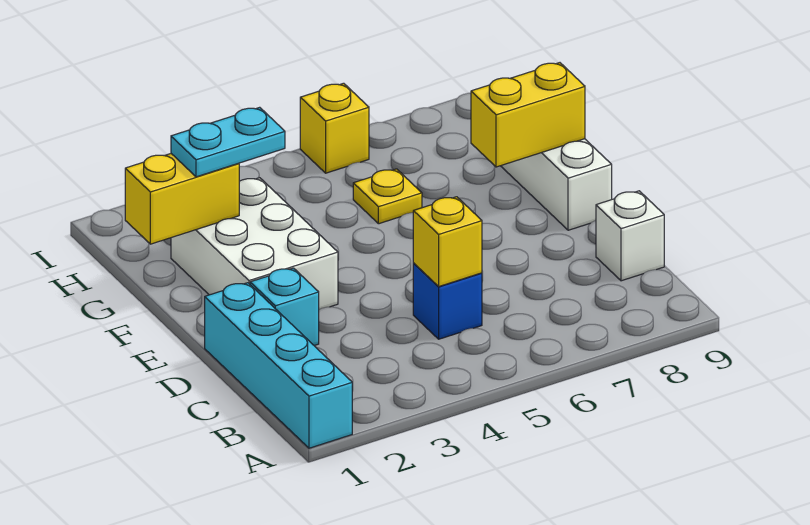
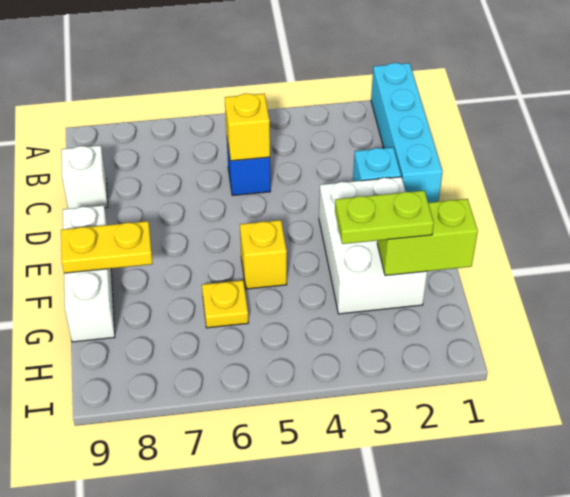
yellow brick F8:F9 level 2 -> yellow plate F8:F9 level 2
yellow brick G1:G2 level 2 -> lime brick G1:G2 level 2
cyan plate G2:G3 level 3 -> lime plate G2:G3 level 3
yellow brick I6 level 1 -> yellow brick F5 level 1

